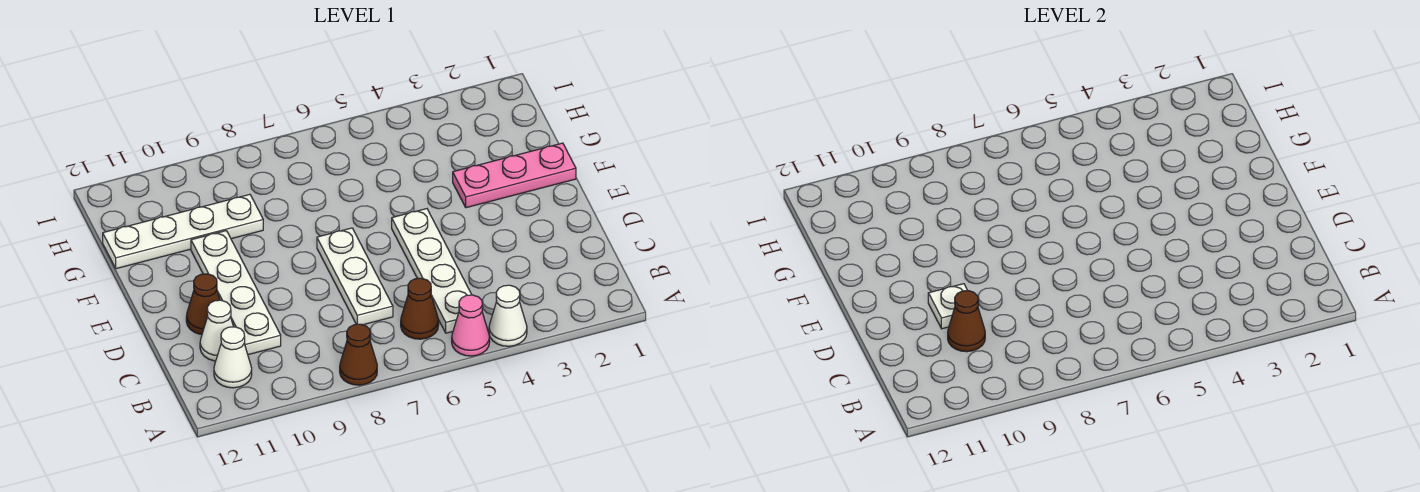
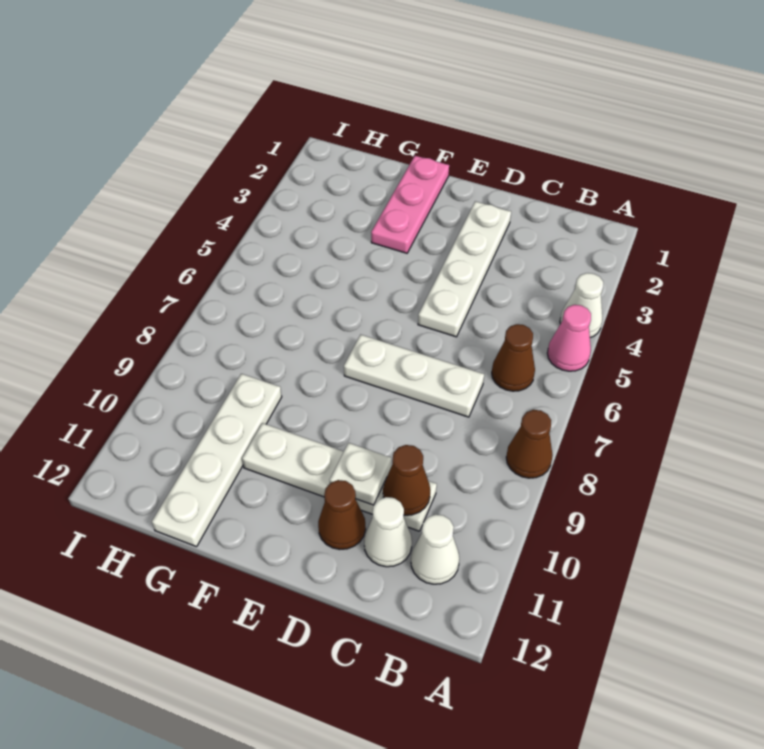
white plate B5:E5 level 1 -> white plate D2:D5 level 1

